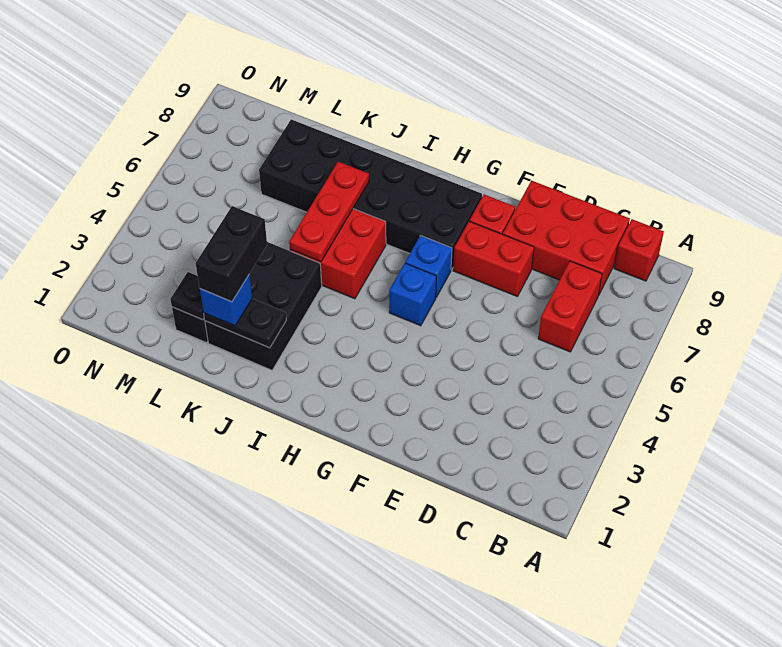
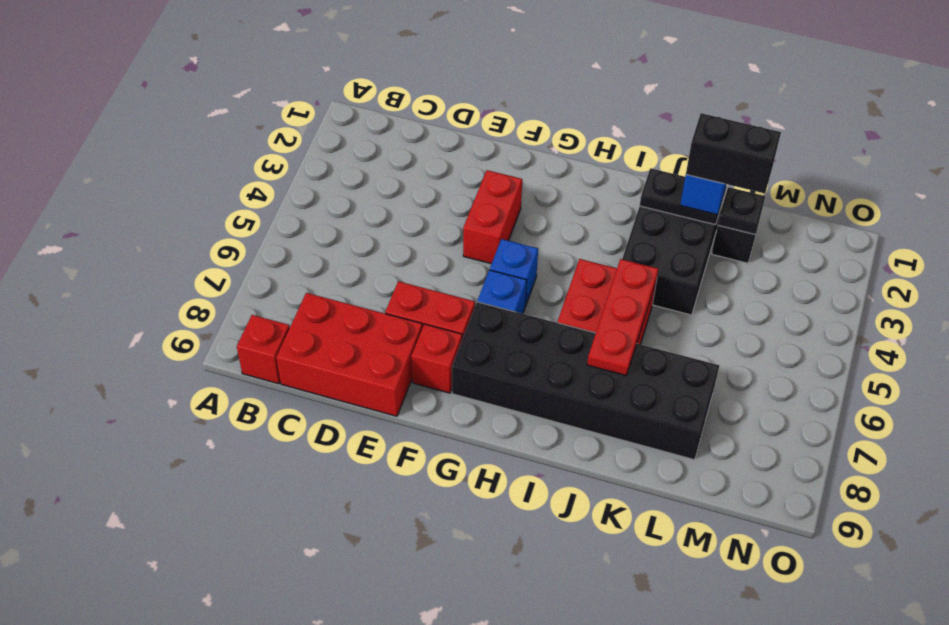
red brick C6:C7 level 1 -> red brick F3:F4 level 1
black brick K2:K3 level 4 -> black brick K2:L2 level 4

